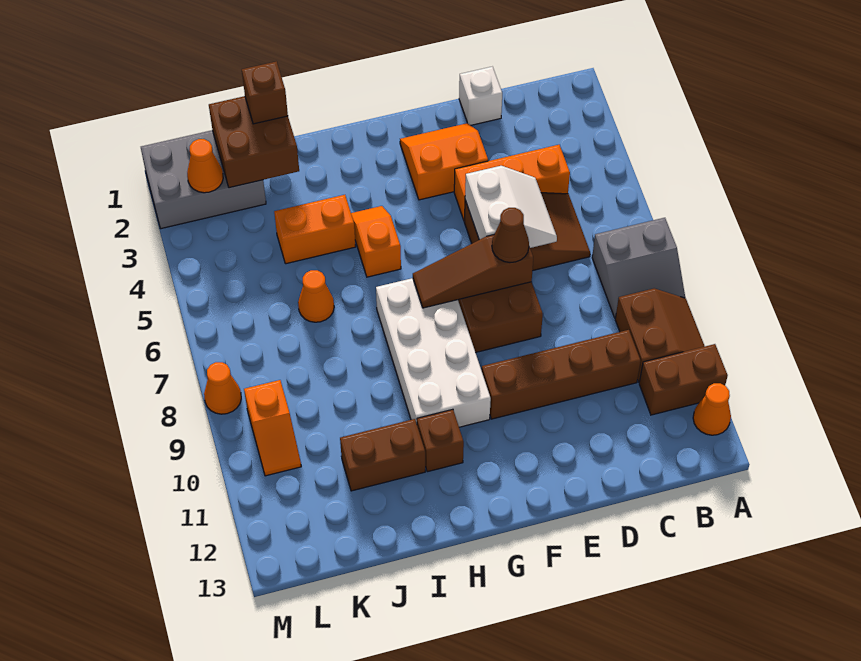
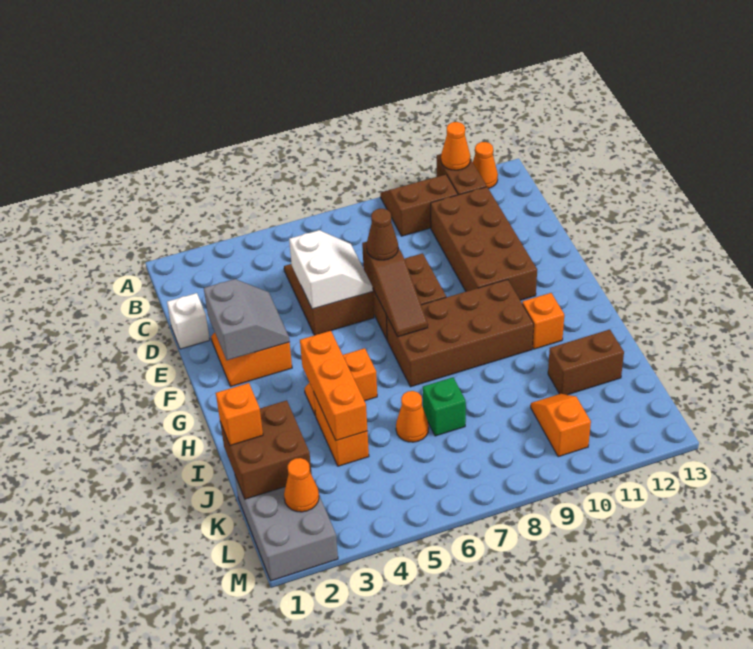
grey slope A7:B8 level 1 top 7 -> grey slope E2:F3 level 2 top 2
orange brick C4:E4 level 1 -> orange brick H4:J4 level 2
brown brick C10:F10 level 1 -> brown brick C10:F11 level 1
white slope D5:E6 level 2 top E -> white slope D5:E6 level 2 top 5
white brick G7:H10 level 1 -> brown brick G7:H10 level 1
brown brick H11 level 1 -> orange brick H11 level 1
brown brick I11:J11 level 1 -> brown brick J11:J12 level 1
brown brick J1 level 3 -> orange brick J1 level 3
none -> green brick J7 level 1
orange slope L9:L10 level 1 top 9 -> orange slope K10:L10 level 1 top L
orange cone M8 level 1 -> orange cone A11 level 2

